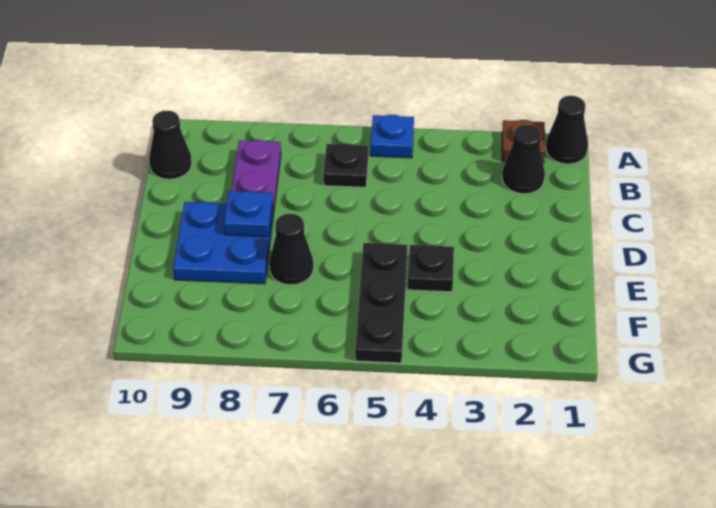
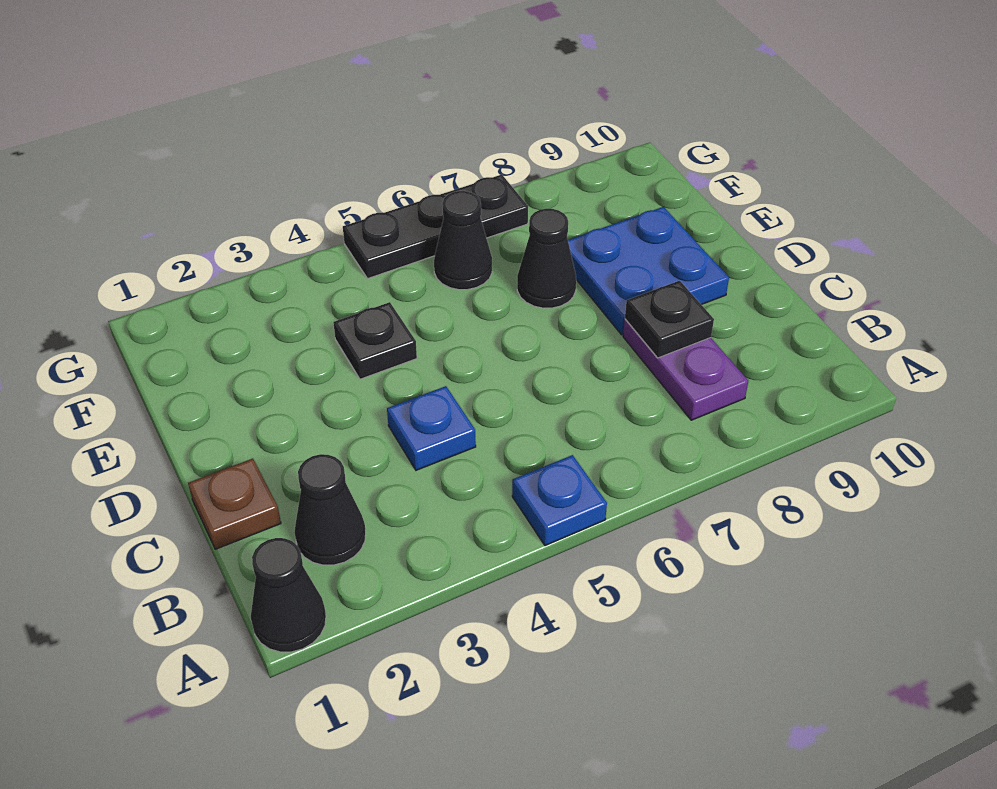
brown plate A2 level 1 -> brown plate C1 level 1
black plate B6 level 1 -> black plate C8 level 2
black cone B10 level 1 -> black cone F6 level 1
blue plate D8 level 2 -> blue plate C4 level 1
black plate E5:G5 level 1 -> black plate G5:G7 level 1

